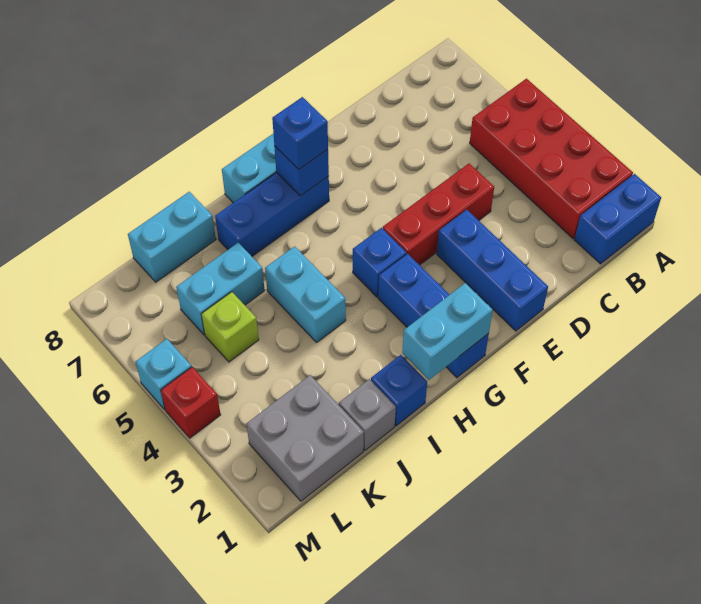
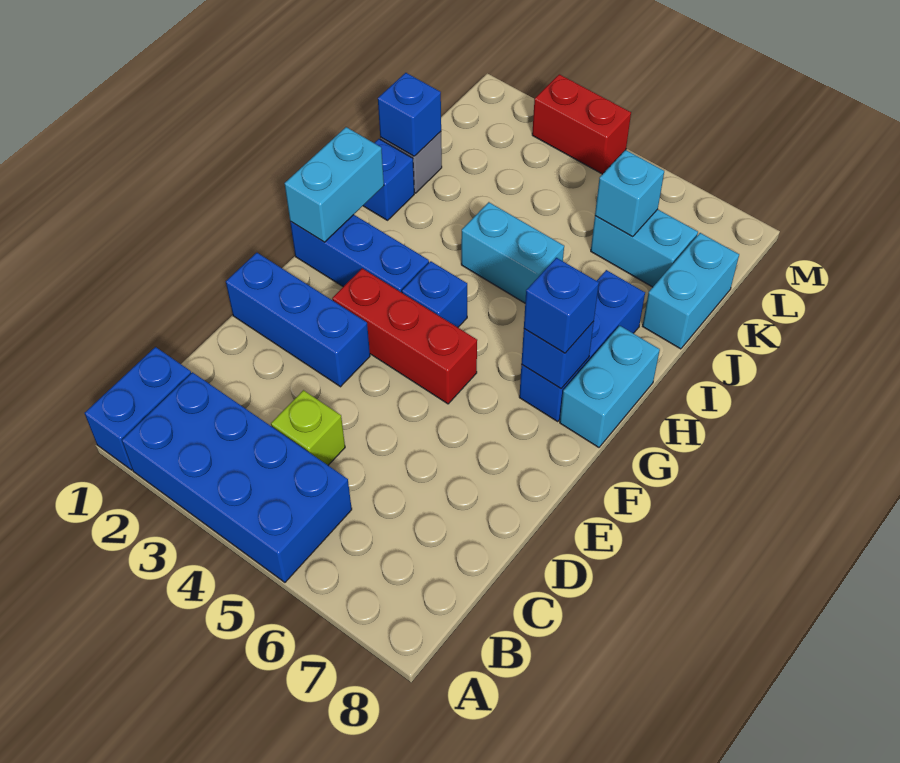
red brick A2:B5 level 1 -> blue brick A2:B5 level 1
red brick D4:F4 level 1 -> red brick F3:F5 level 1
none -> blue brick J1 level 2
cyan brick J6:K6 level 1 -> cyan brick K6:K7 level 1
grey brick K1:L2 level 1 -> none
lime brick K5 level 1 -> lime brick C4 level 1
red brick M4 level 1 -> red brick M3:M4 level 1
cyan brick M5 level 1 -> cyan brick K6 level 2

